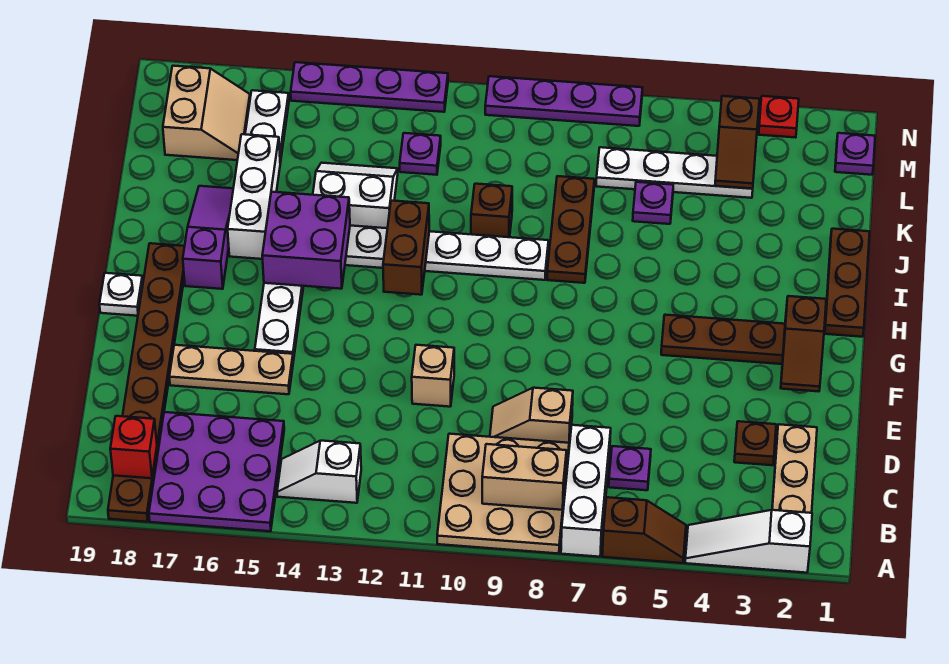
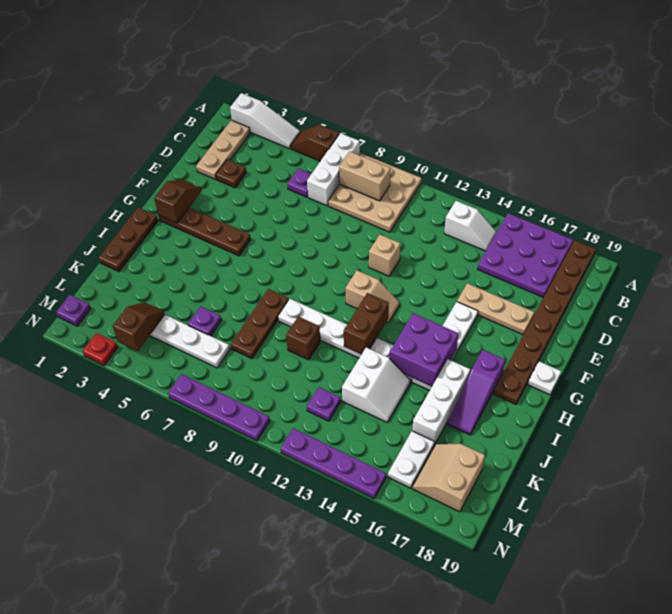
red brick B18 level 2 -> none
tan slope D8:D9 level 1 top 8 -> tan slope G11:G12 level 1 top 11
white slope J13:K14 level 1 top J -> white slope J13:K14 level 1 top 13

